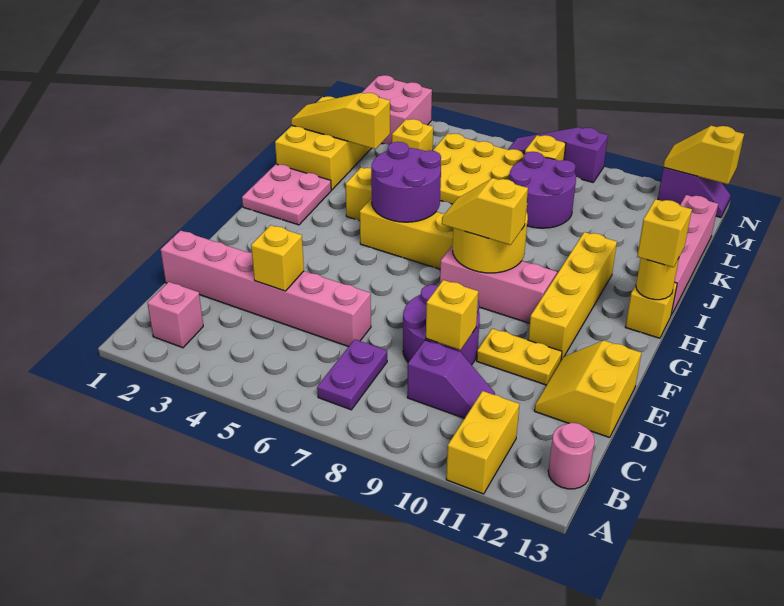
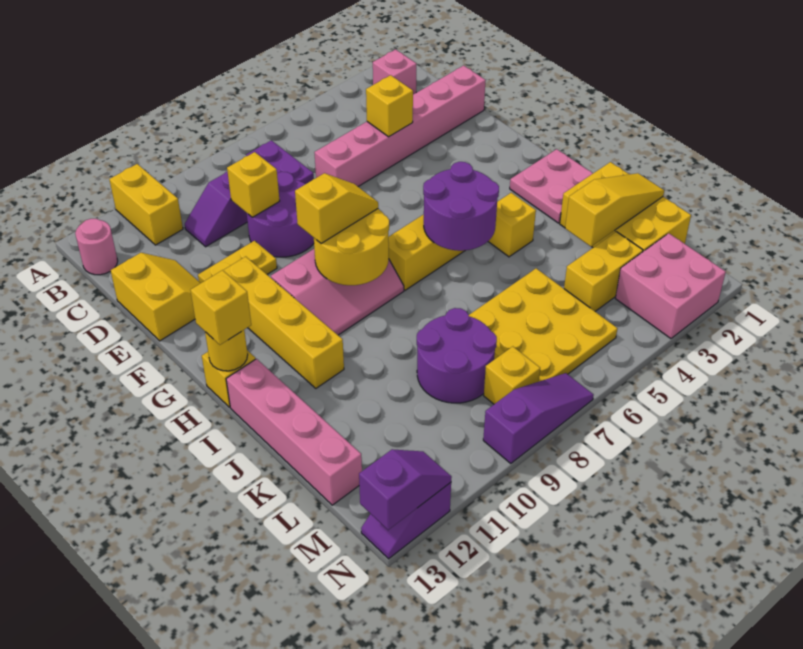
yellow brick L4 level 1 -> yellow brick L3:L4 level 1
yellow slope N12:N13 level 2 top 13 -> purple slope N12:N13 level 2 top 13

